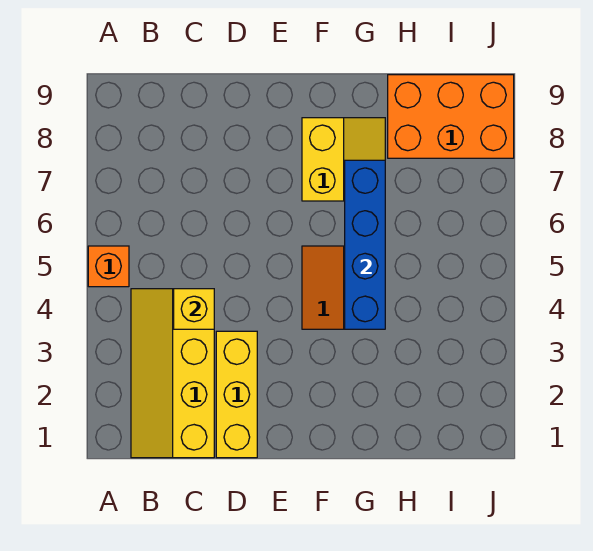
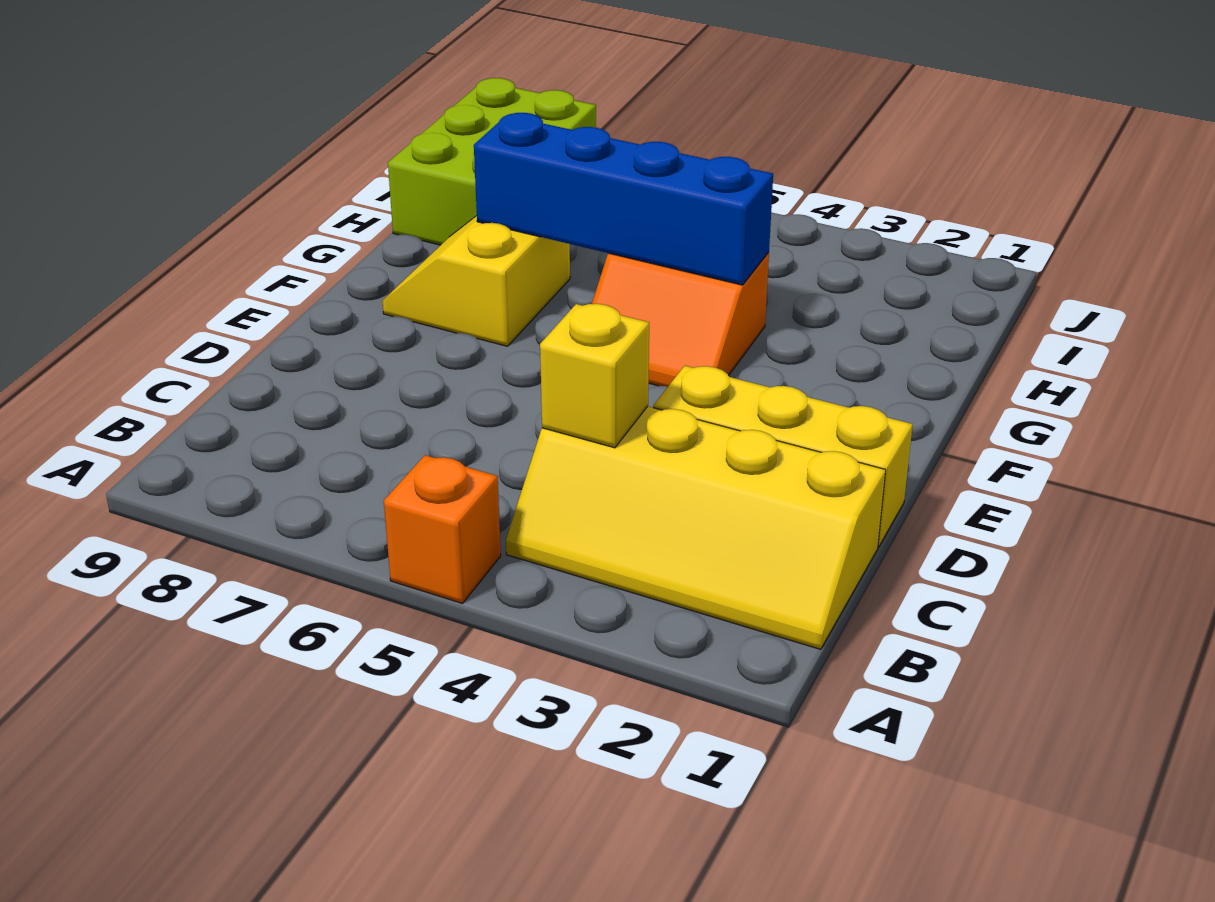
yellow slope F7:G8 level 1 top F -> yellow slope F7:G8 level 1 top 7
orange brick H8:J9 level 1 -> lime brick H8:J9 level 1

